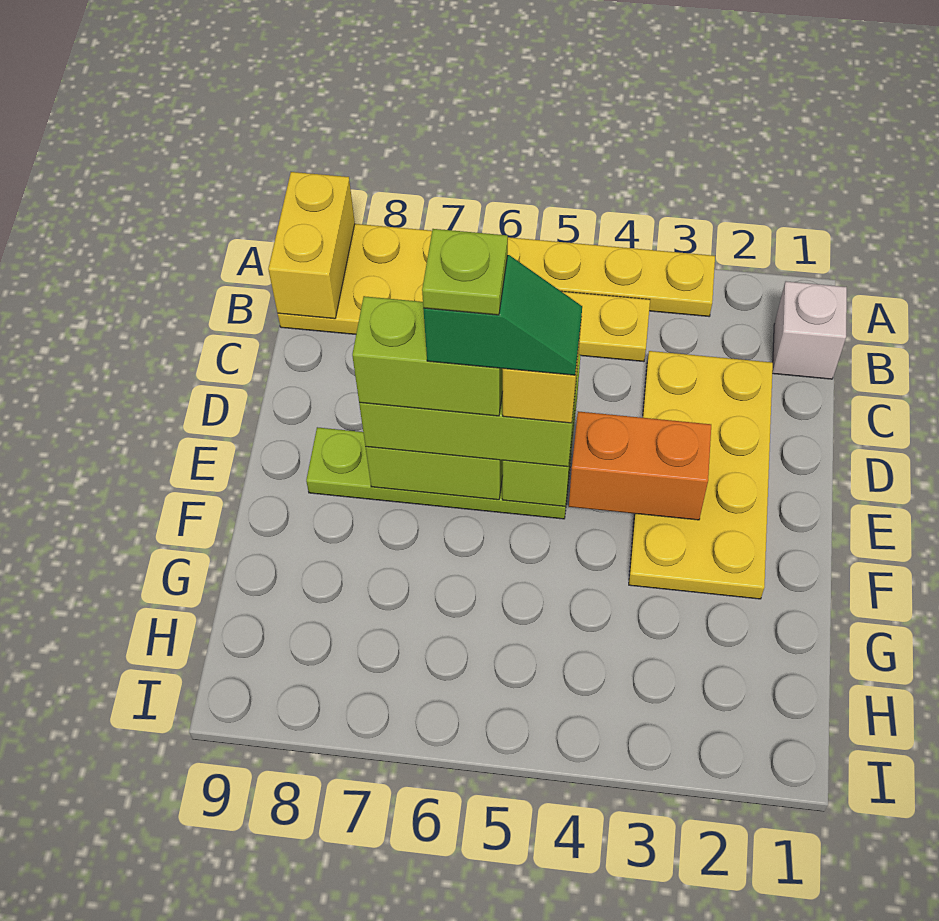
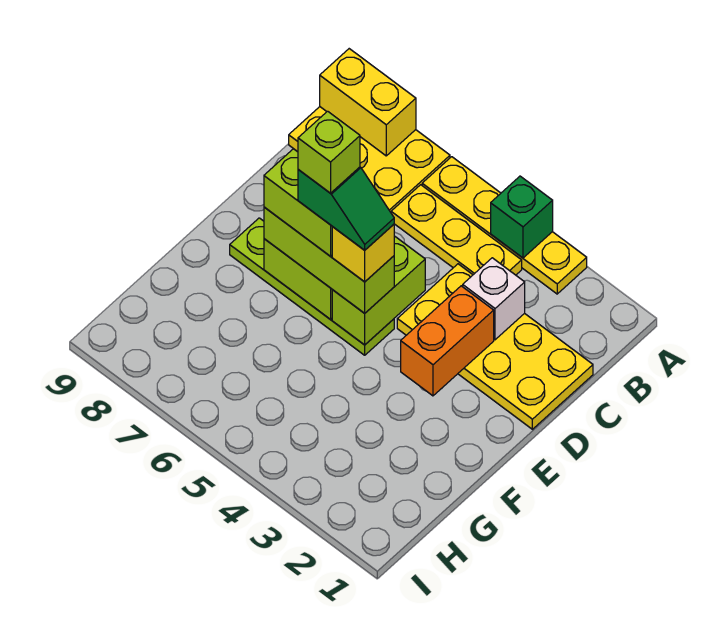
none -> green brick A4 level 2
yellow brick A9:B9 level 2 -> yellow brick A8:A9 level 2
white brick B1 level 1 -> white brick C3 level 2
yellow plate C2:F3 level 1 -> yellow plate C1:D4 level 1
orange brick E3:E4 level 2 -> orange brick D3:E3 level 2
lime plate E6 level 6 -> lime brick E6 level 6

